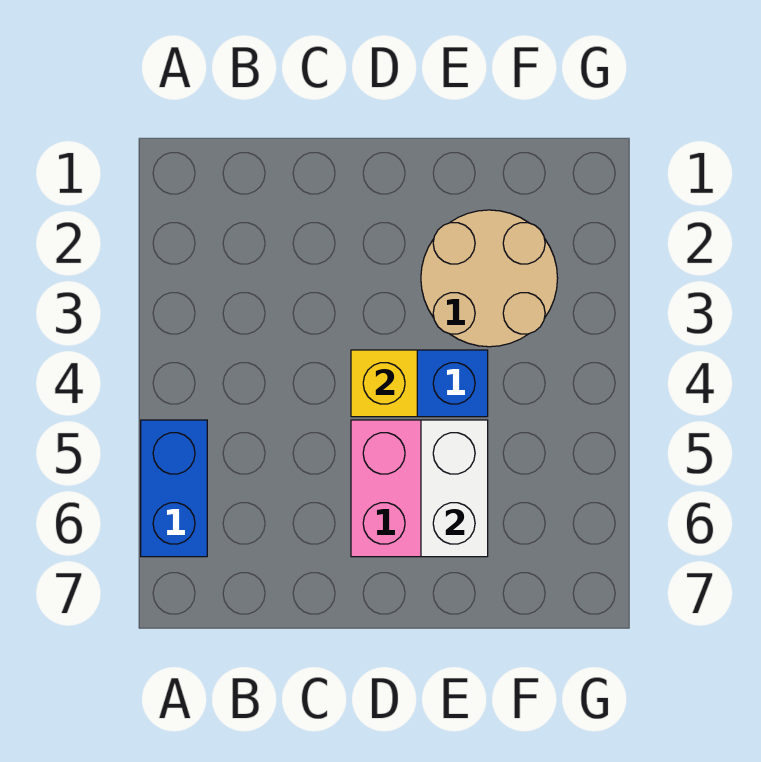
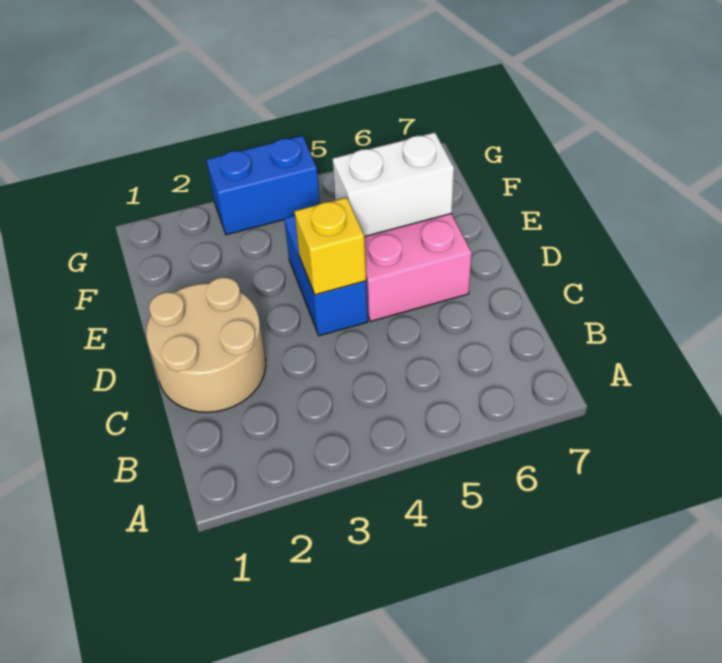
blue brick A5:A6 level 1 -> blue brick G3:G4 level 1
tan round brick E2:F3 level 1 -> tan round brick C1:D2 level 1

